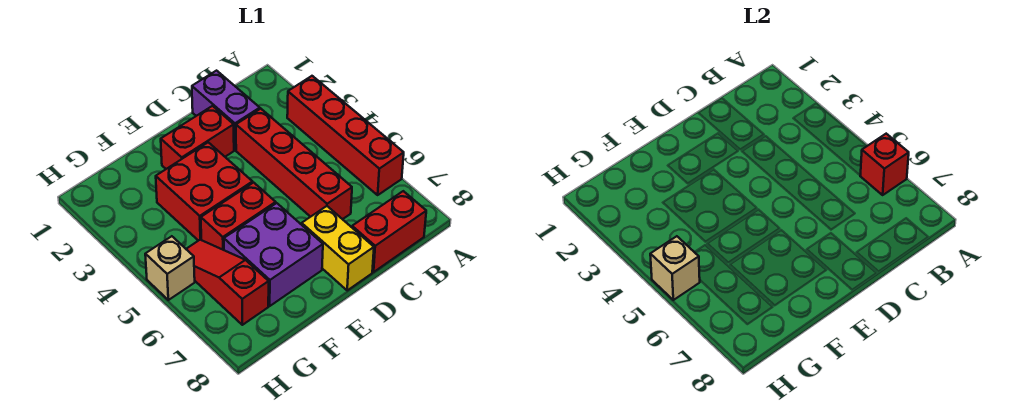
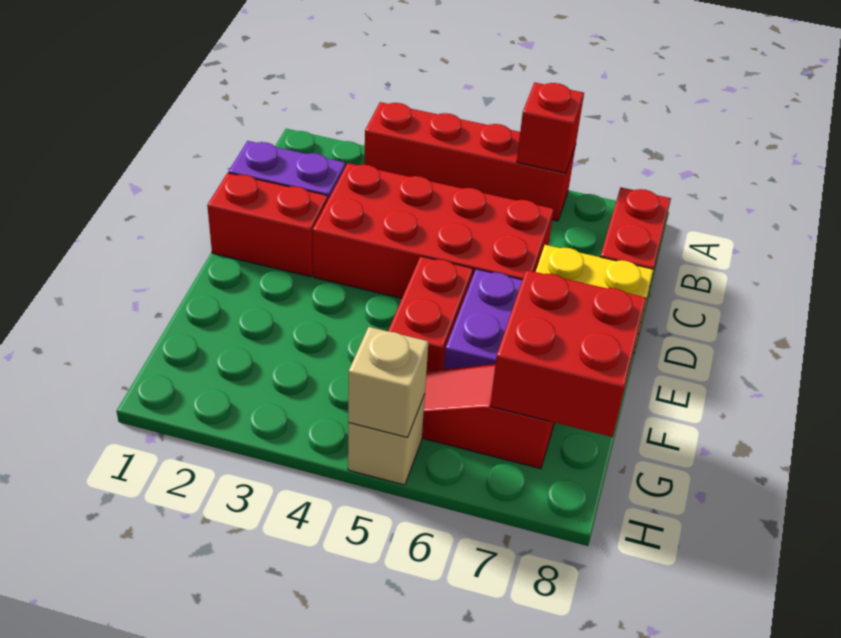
red brick C3:C6 level 1 -> red brick C3:D6 level 1
red brick D2:E2 level 1 -> red brick D1:D2 level 1
red brick E3:F4 level 1 -> red brick F7:G8 level 2

